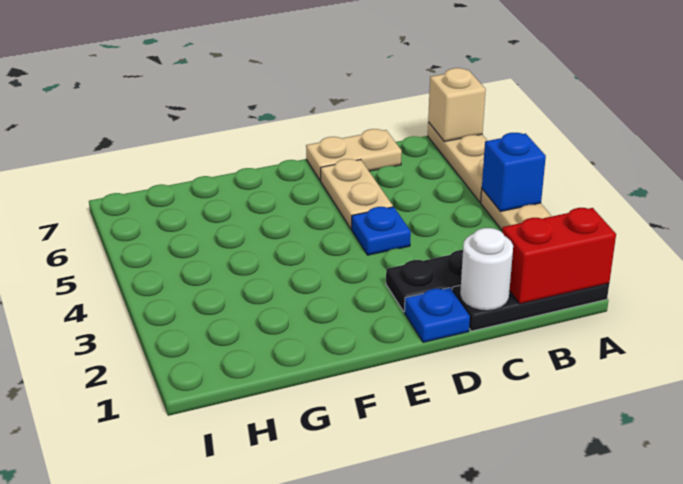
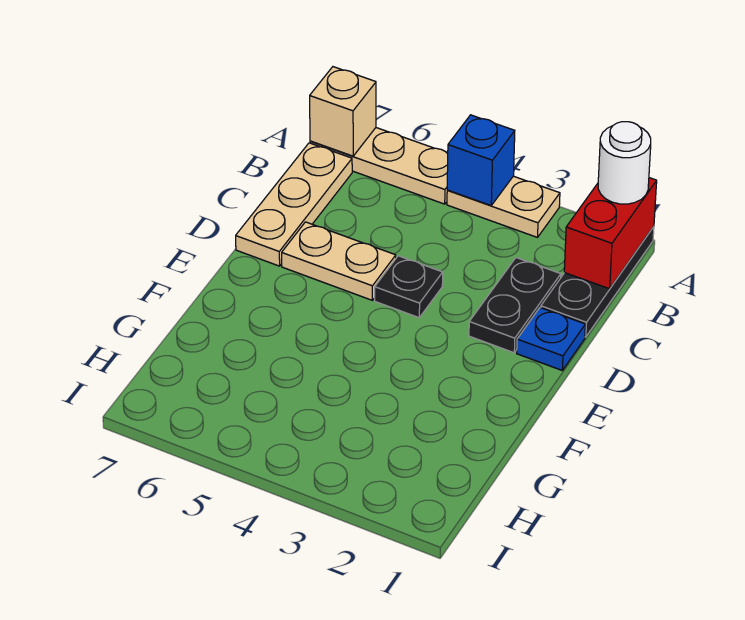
white round brick C1 level 2 -> white round brick A1 level 3
tan plate C7:D7 level 1 -> tan plate B7:D7 level 1
blue plate D4 level 1 -> black plate D4 level 1

